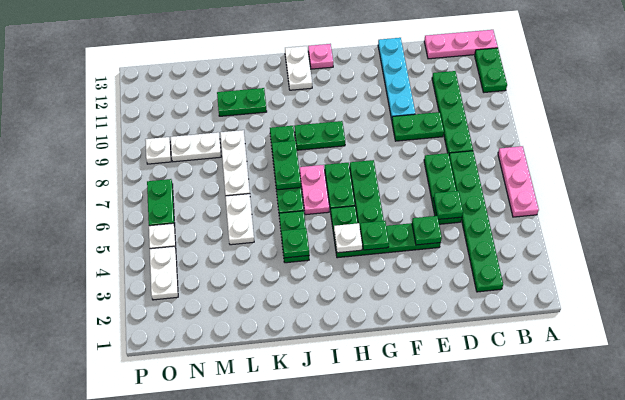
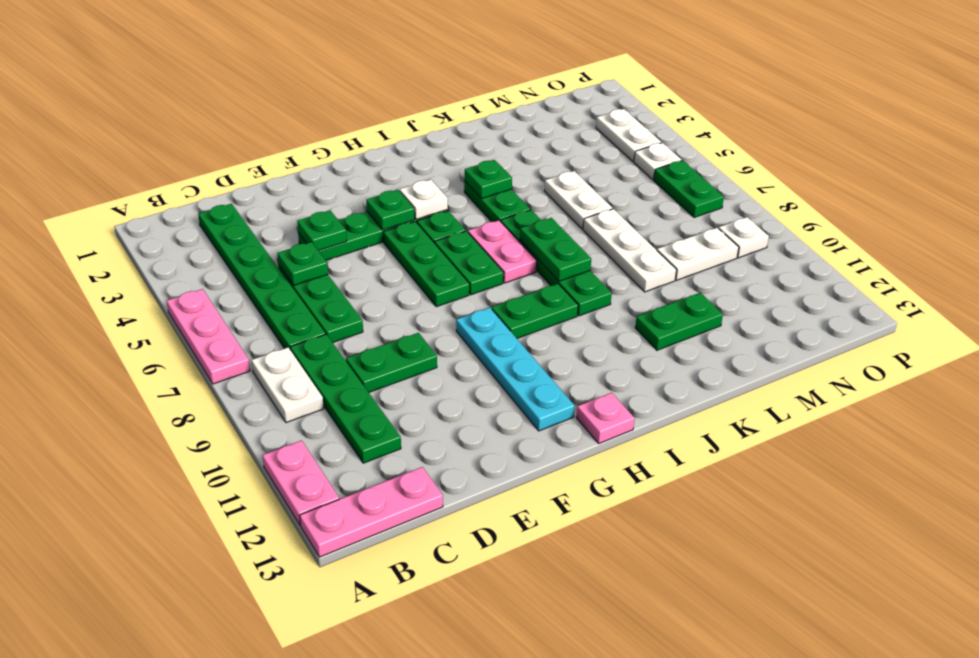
green plate A11:A12 level 1 -> pink plate A11:A12 level 1
cyan plate E10:E13 level 1 -> cyan plate G9:G12 level 1
white plate I12:I13 level 1 -> white plate B8:B9 level 1

